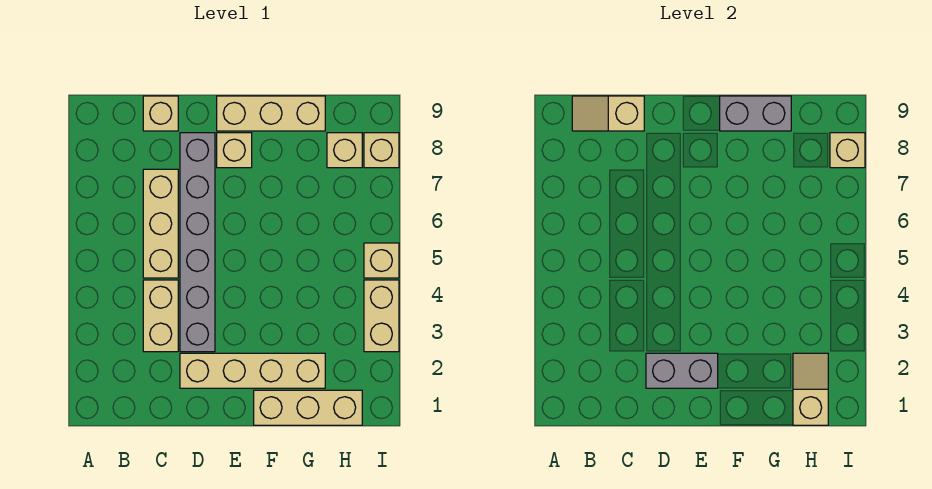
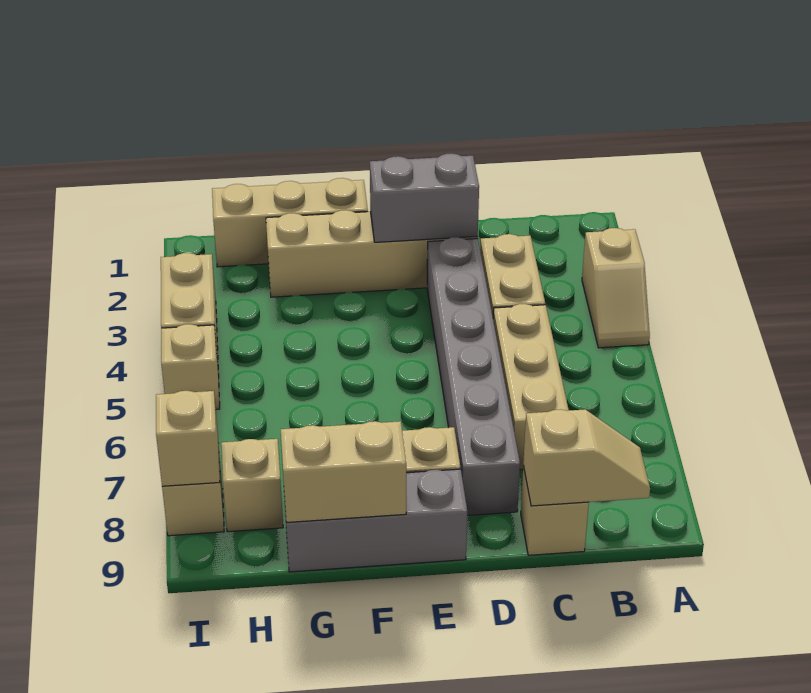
tan brick E9:G9 level 1 -> grey brick E9:G9 level 1
grey brick F9:G9 level 2 -> tan brick F9:G9 level 2
tan slope H1:H2 level 2 top 1 -> tan slope A3:A4 level 1 top 3

